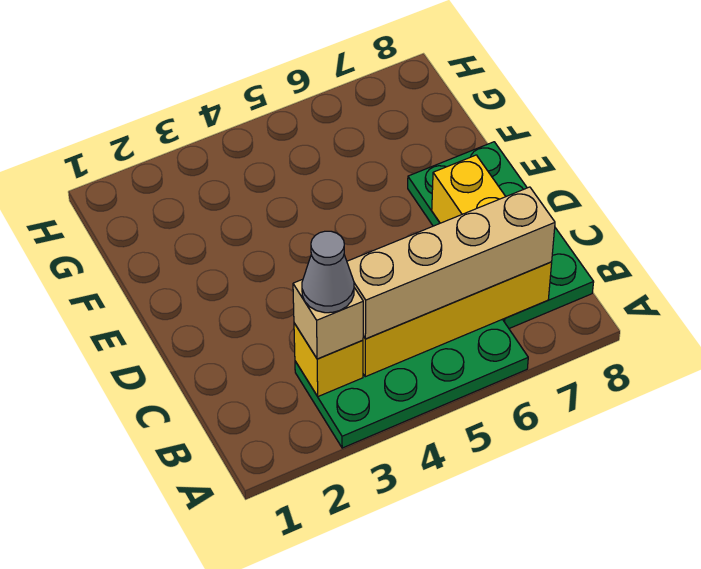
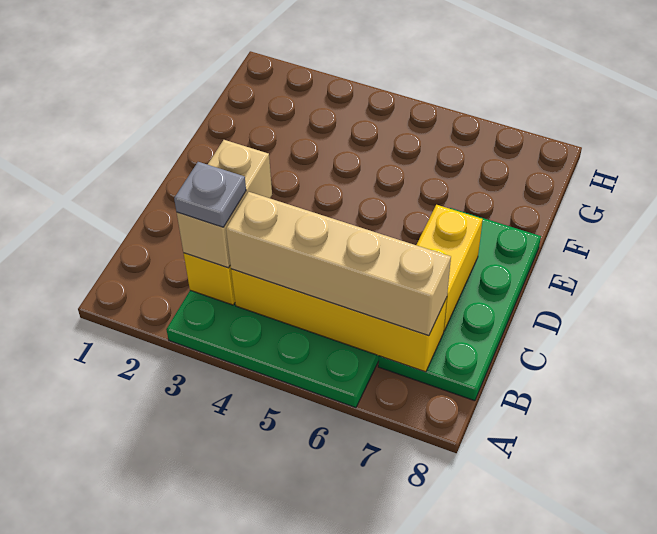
tan brick B3 level 3 -> tan brick B3:C3 level 3
grey cone B3 level 4 -> grey plate B3 level 4

